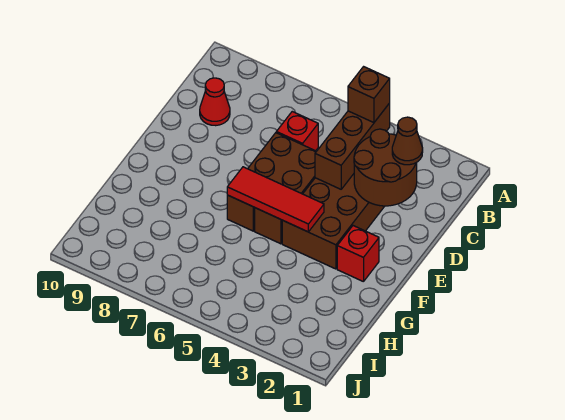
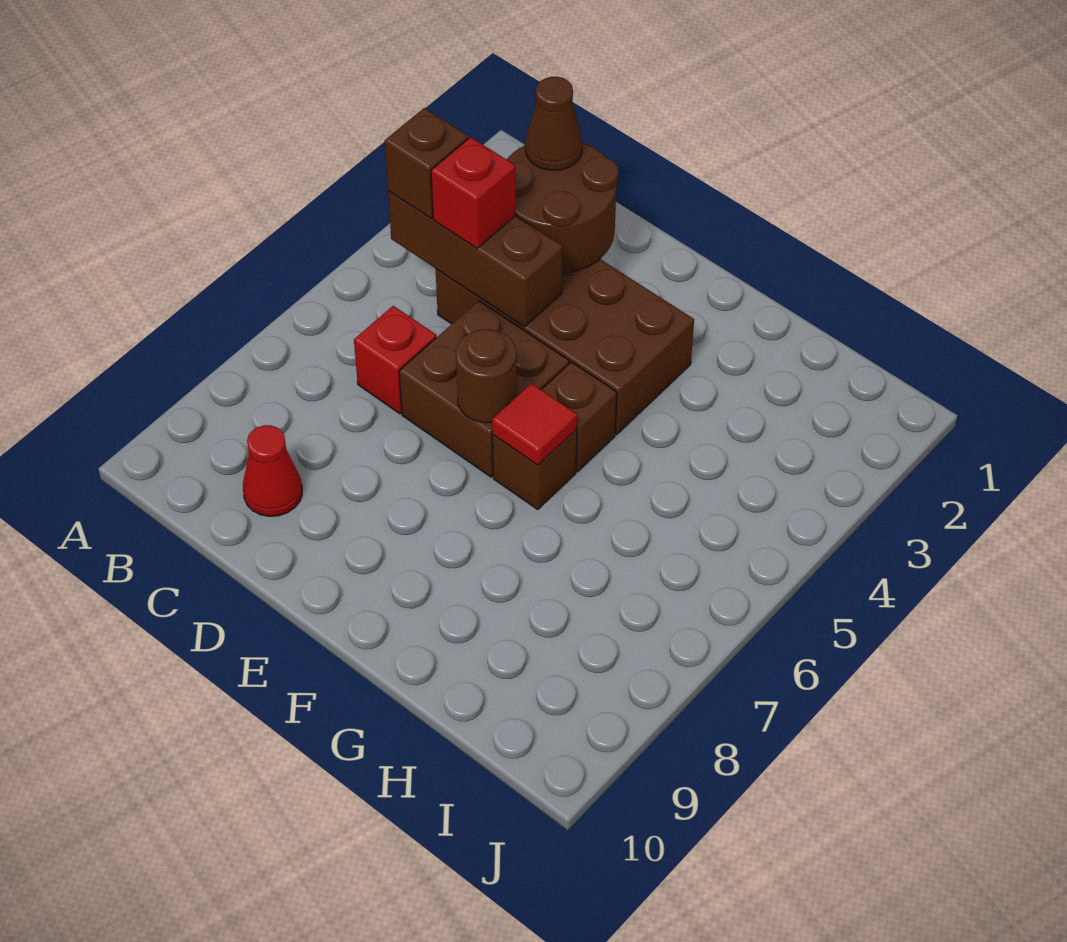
none -> brown round brick E6 level 2
red brick F2 level 1 -> red brick C4 level 3
red tile F4:F6 level 2 -> red tile F6 level 2

